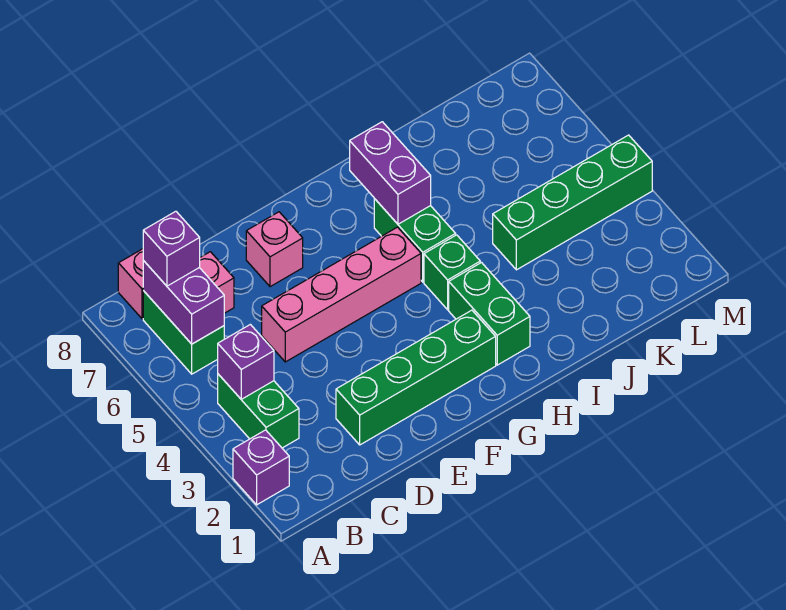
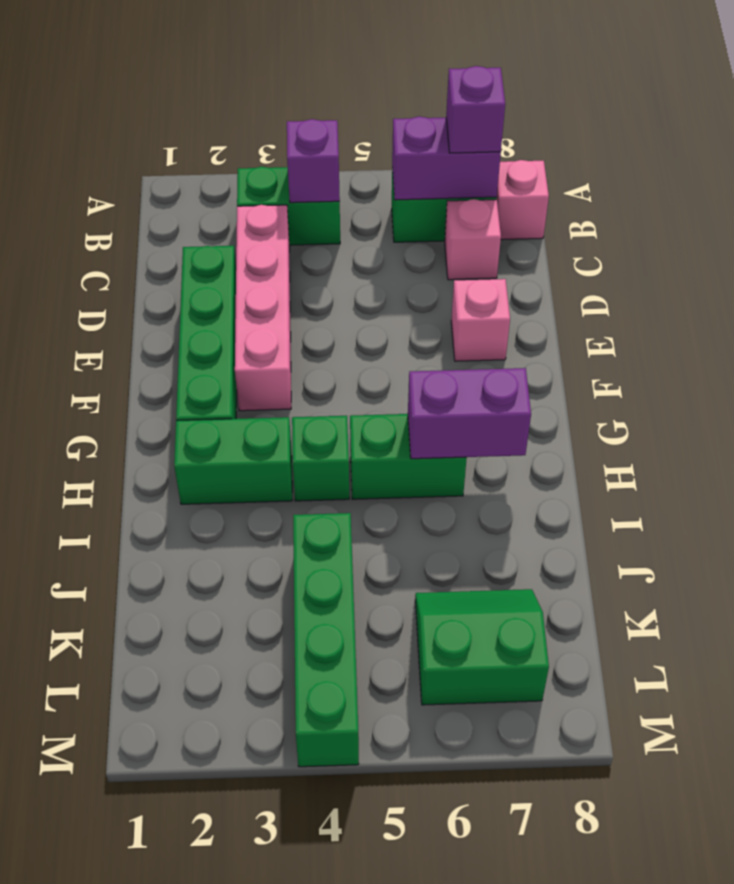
purple brick A2 level 1 -> none
pink brick D5:G5 level 1 -> pink brick C3:F3 level 1
none -> green slope K6:L7 level 1 top L

